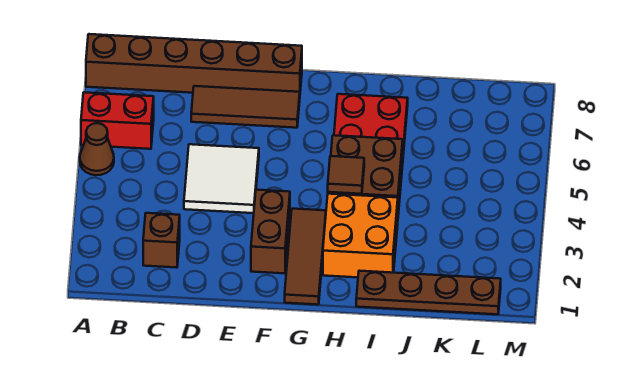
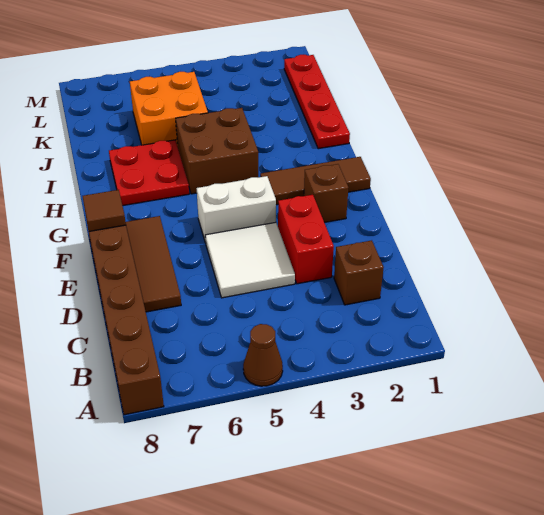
red brick A6:B6 level 1 -> red brick D3:E3 level 1
brown brick F2:F3 level 1 -> brown brick F2 level 1
none -> white brick F4:F5 level 1
orange brick H2:I3 level 1 -> orange brick J5:K6 level 1
brown tile H4 level 2 -> brown tile F8 level 2
brown plate I1:L1 level 1 -> red plate I1:L1 level 1

